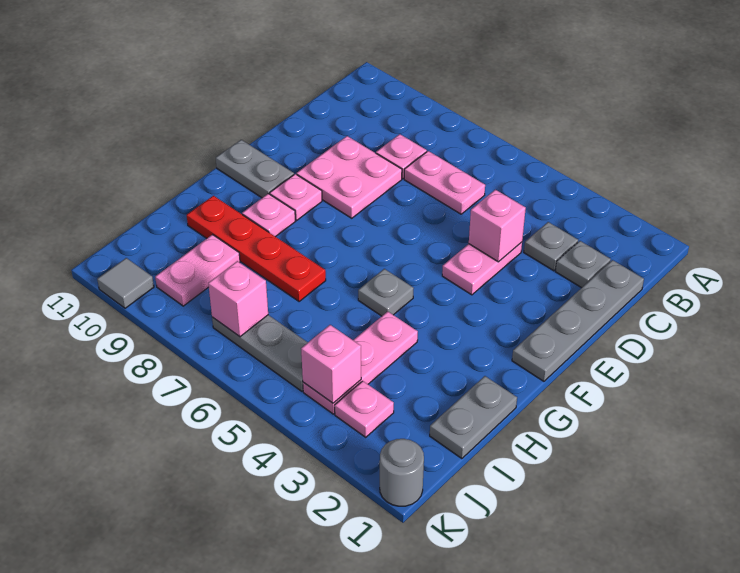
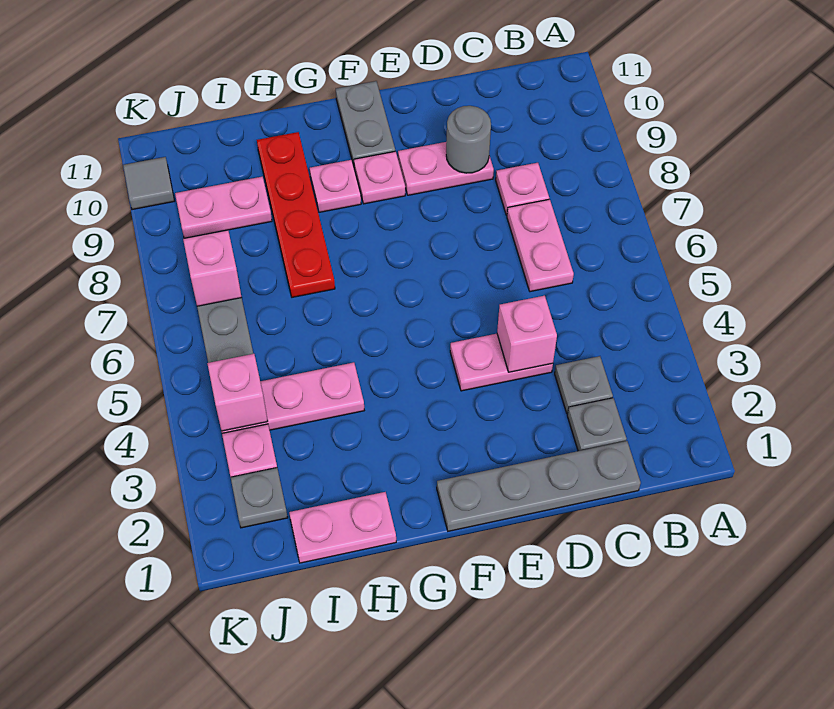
pink plate D8:E9 level 1 -> pink plate D9:E9 level 1
grey plate G5 level 1 -> grey plate J2 level 1
grey plate H1:I1 level 1 -> pink plate H1:I1 level 1
grey round brick K1 level 1 -> grey round brick D9 level 2

